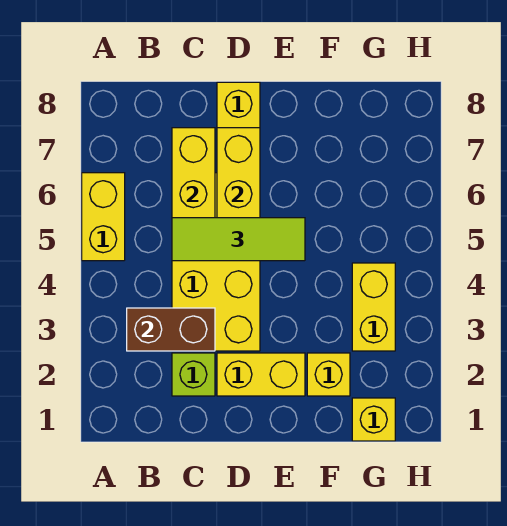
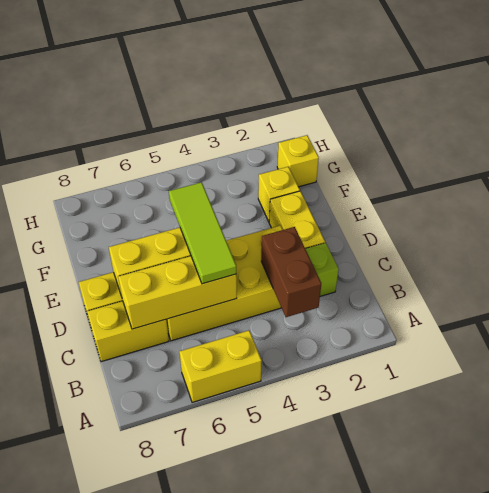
yellow brick G3:G4 level 1 -> yellow brick C7:C8 level 1

